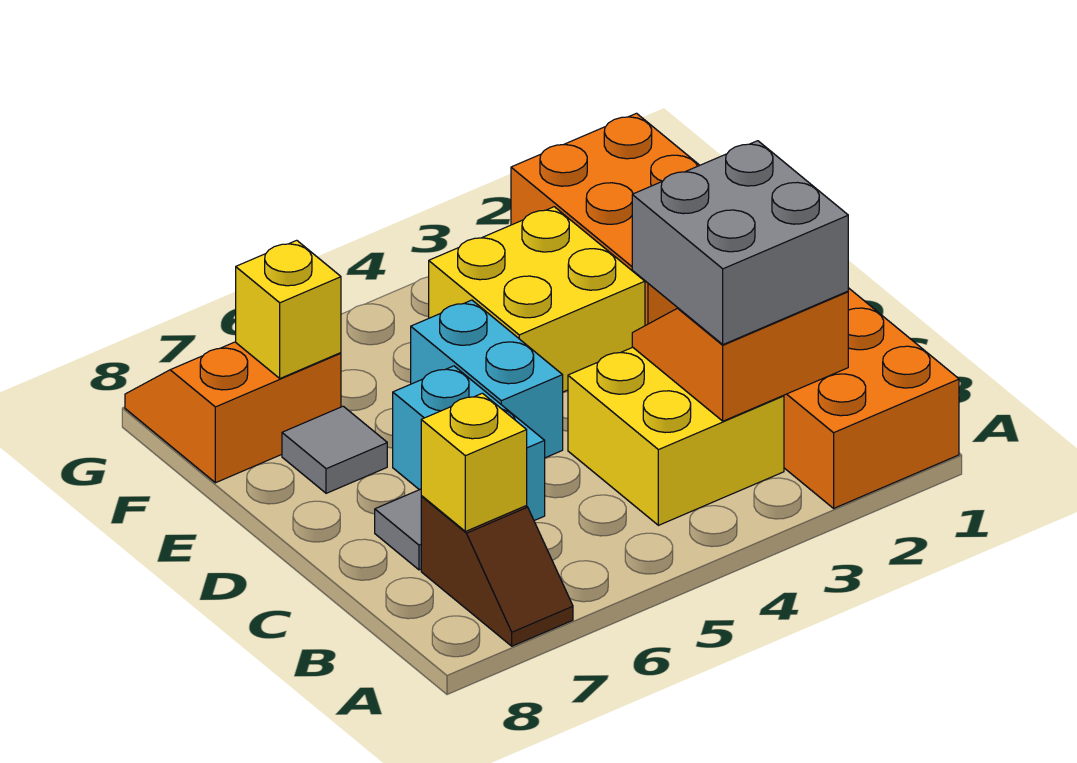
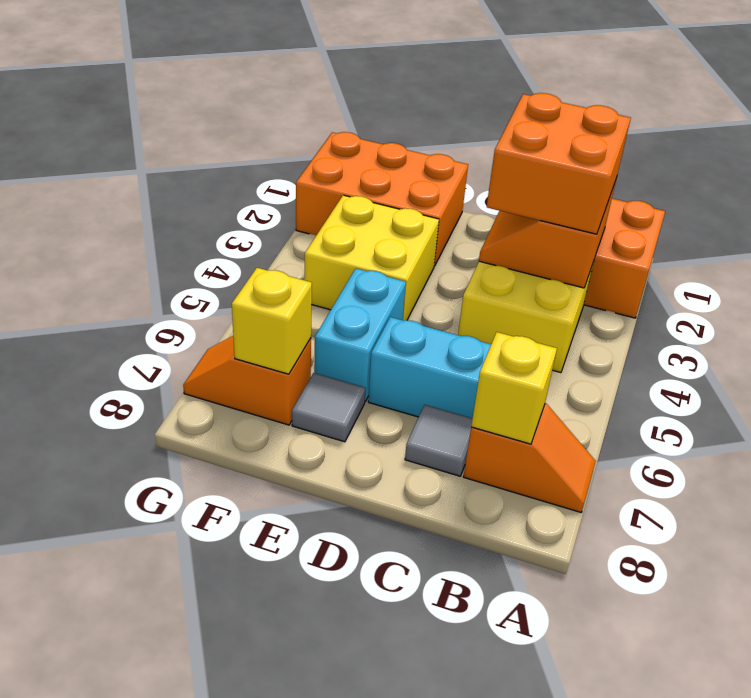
brown slope A7:B7 level 1 top B -> orange slope A7:B7 level 1 top B
grey brick B2:C3 level 3 -> orange brick B2:C3 level 3
cyan brick D5:E5 level 1 -> cyan brick E5:E6 level 1
orange slope F7:G8 level 1 top F -> orange slope F7:G7 level 1 top F

